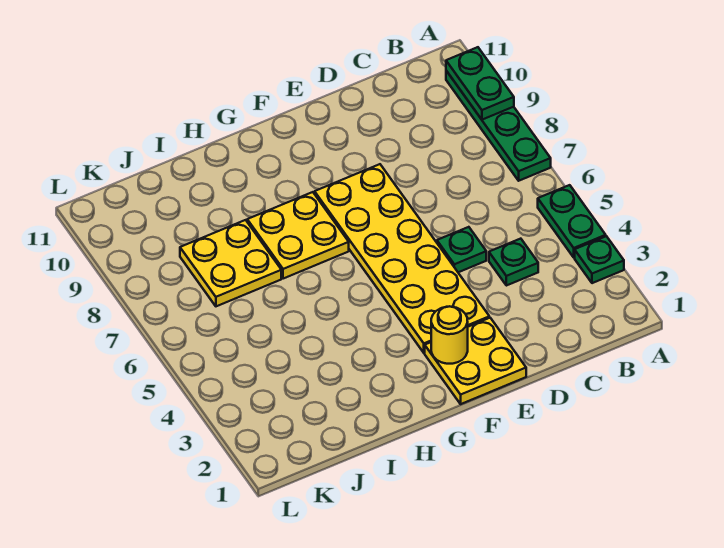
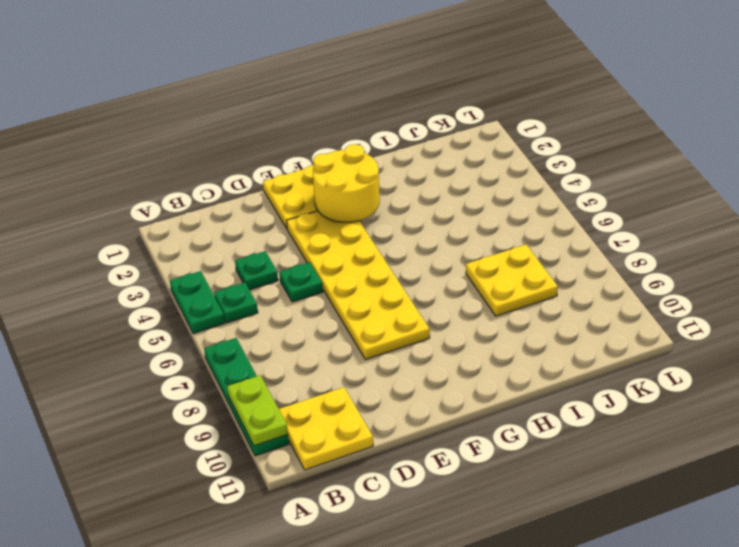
green plate A3 level 1 -> green plate B5 level 1
green plate A9:A10 level 2 -> lime plate A9:A10 level 2
yellow round brick F2 level 2 -> yellow round brick F2:G3 level 2
yellow plate G7:H8 level 1 -> yellow plate B10:C11 level 1

